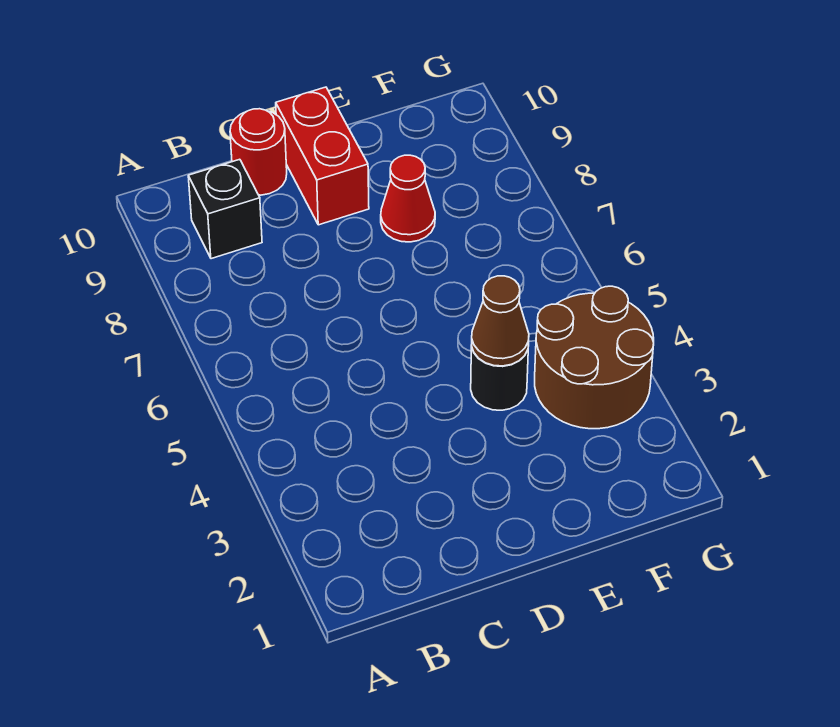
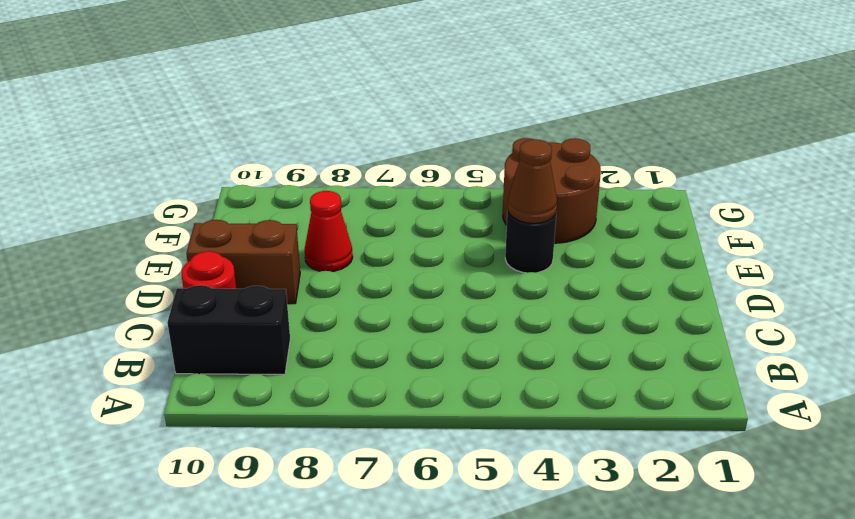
black brick B9 level 1 -> black brick B9:B10 level 1
red brick D9:D10 level 1 -> brown brick D9:D10 level 1

